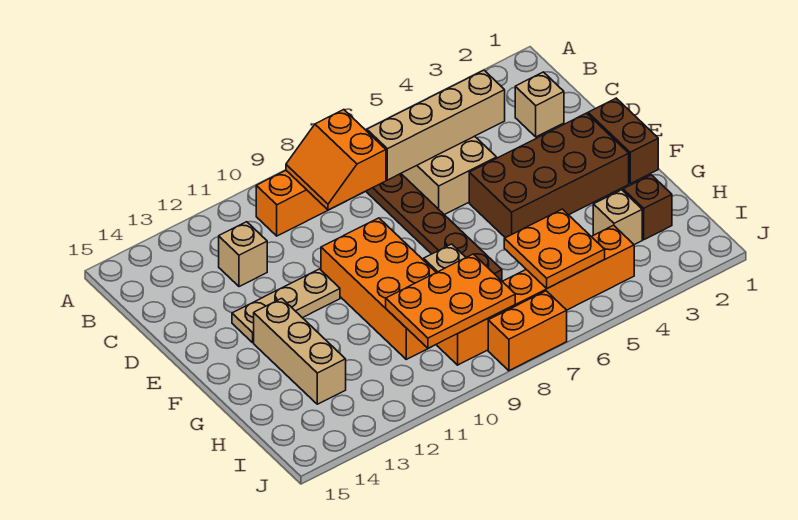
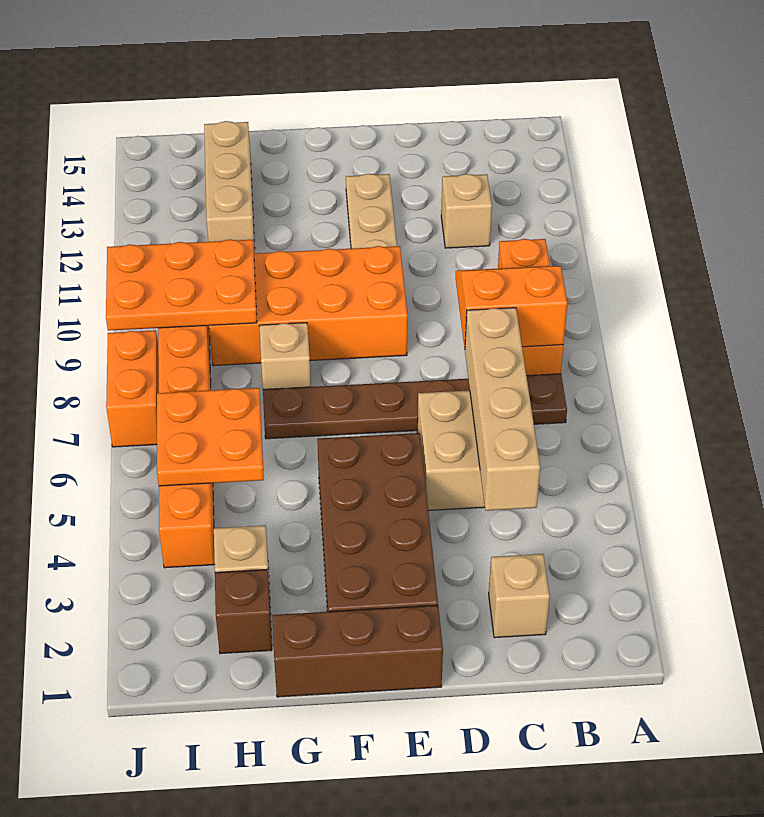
brown brick E1:F1 level 1 -> brown brick E1:G1 level 1
tan brick F13:H13 level 1 -> tan brick H12:H14 level 1
orange plate H8:I10 level 2 -> orange plate H9:J10 level 2

